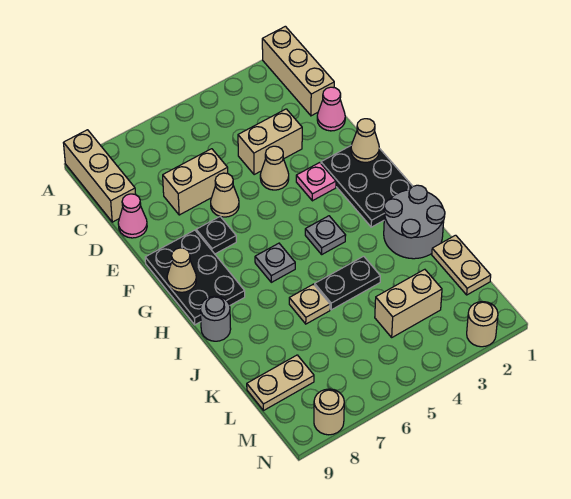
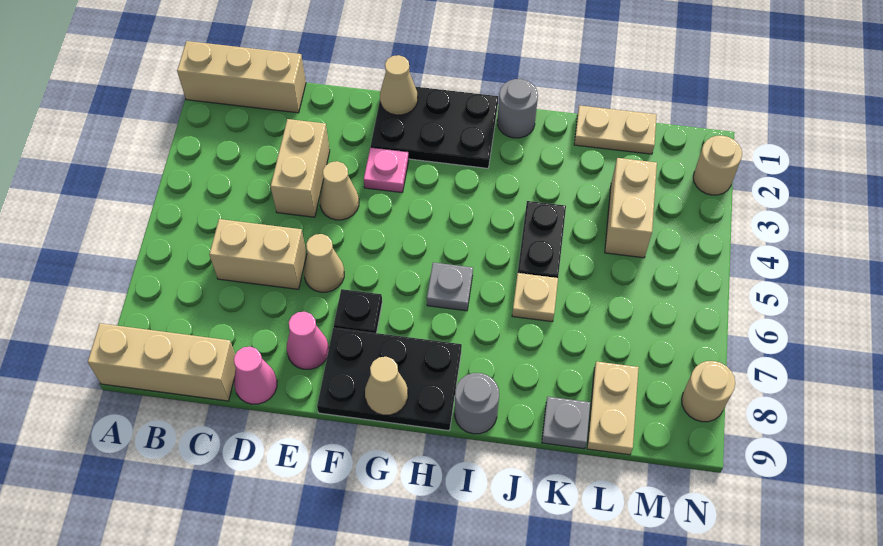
pink cone D1 level 1 -> pink cone E8 level 1
tan brick D6:D7 level 1 -> tan brick C6:D6 level 1
grey plate H4 level 1 -> grey plate K9 level 1
grey round brick I1:J2 level 1 -> grey round brick I1 level 1

